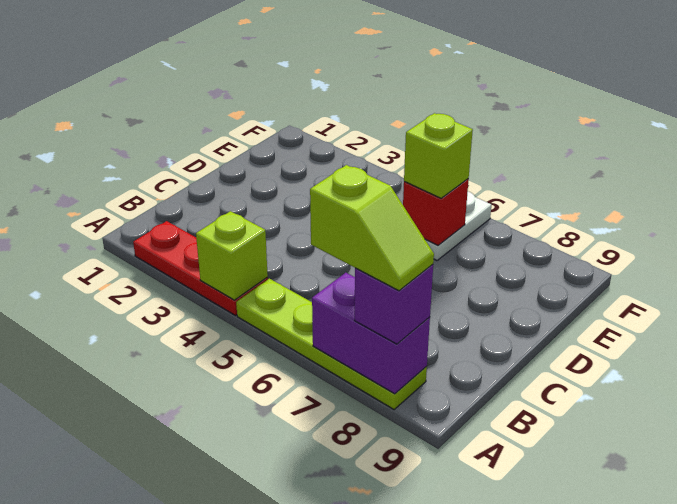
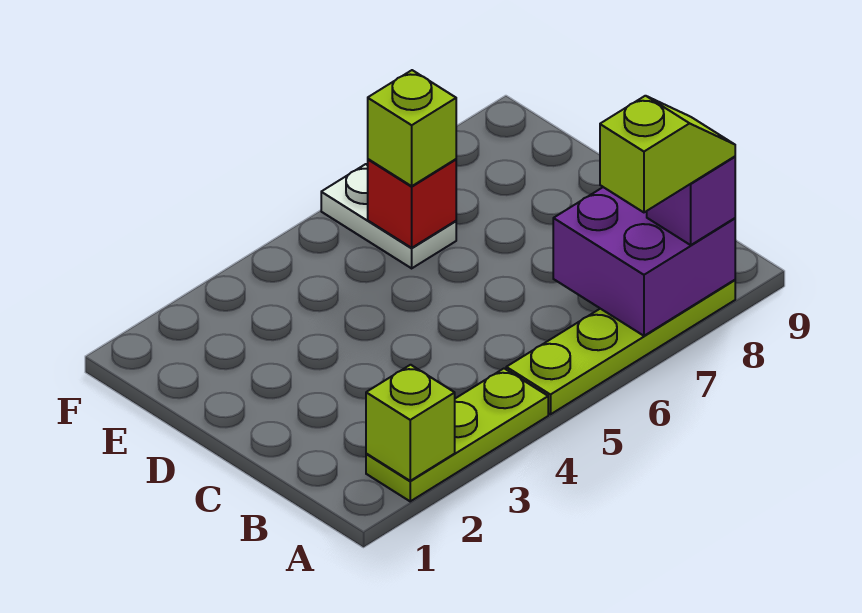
red plate A2:A4 level 1 -> lime plate A2:A4 level 1
lime brick A4 level 2 -> lime brick A2 level 2
purple brick A7:A8 level 2 -> purple brick A7:B8 level 2

